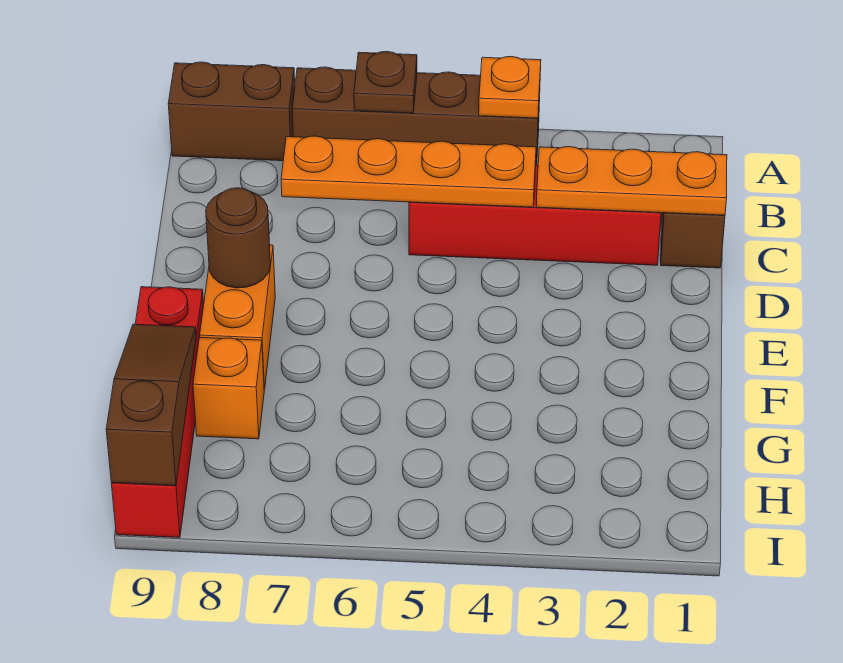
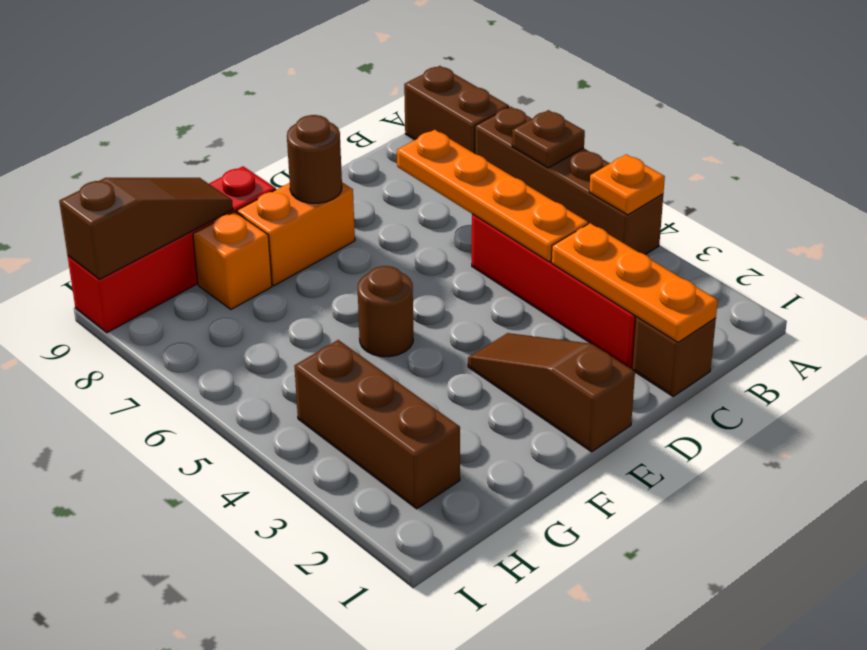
none -> brown slope E1:E3 level 1 top 1
none -> brown round brick F5 level 1
none -> brown brick H2:H4 level 1

